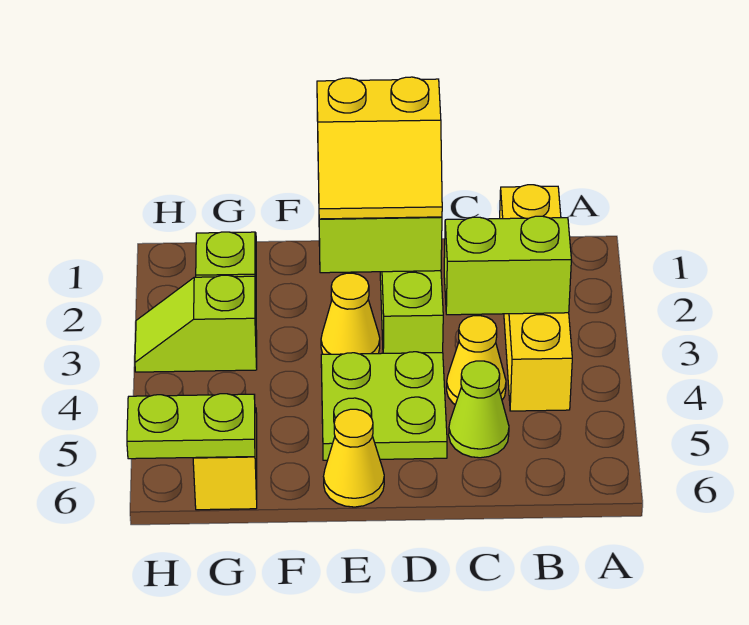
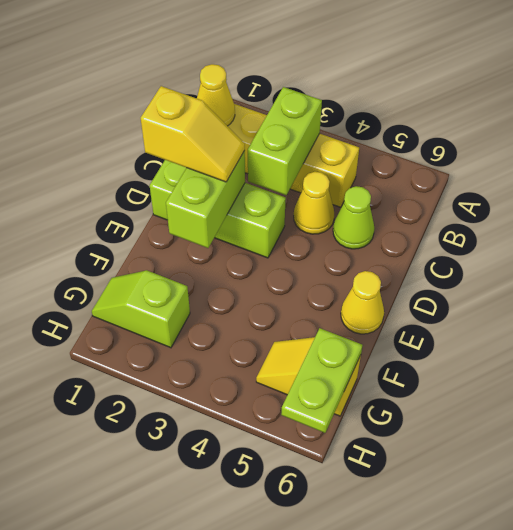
yellow slope D1:E2 level 3 top 1 -> yellow slope D1:D2 level 3 top 1
lime plate D4:E5 level 1 -> none
yellow cone E3 level 1 -> yellow cone B1 level 2
lime slope G3:H3 level 1 top G -> none

